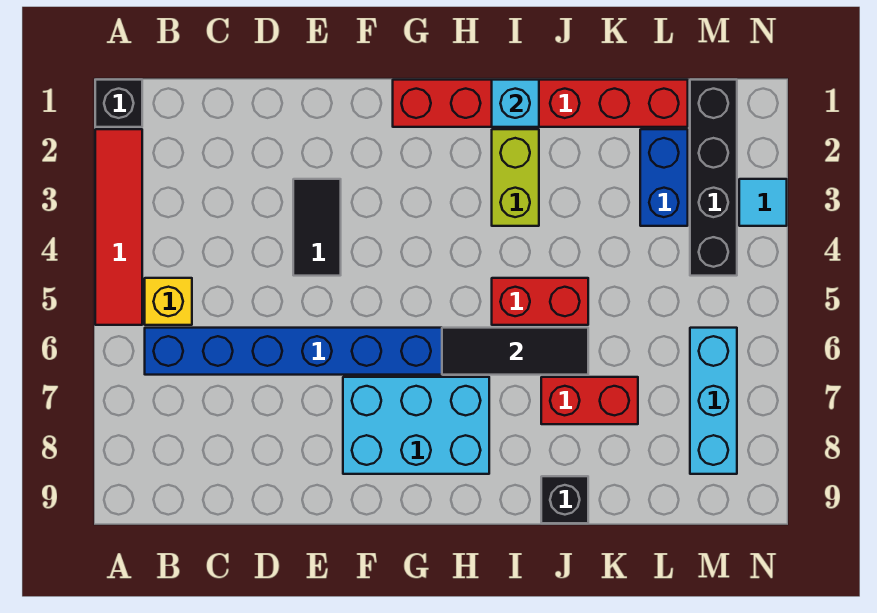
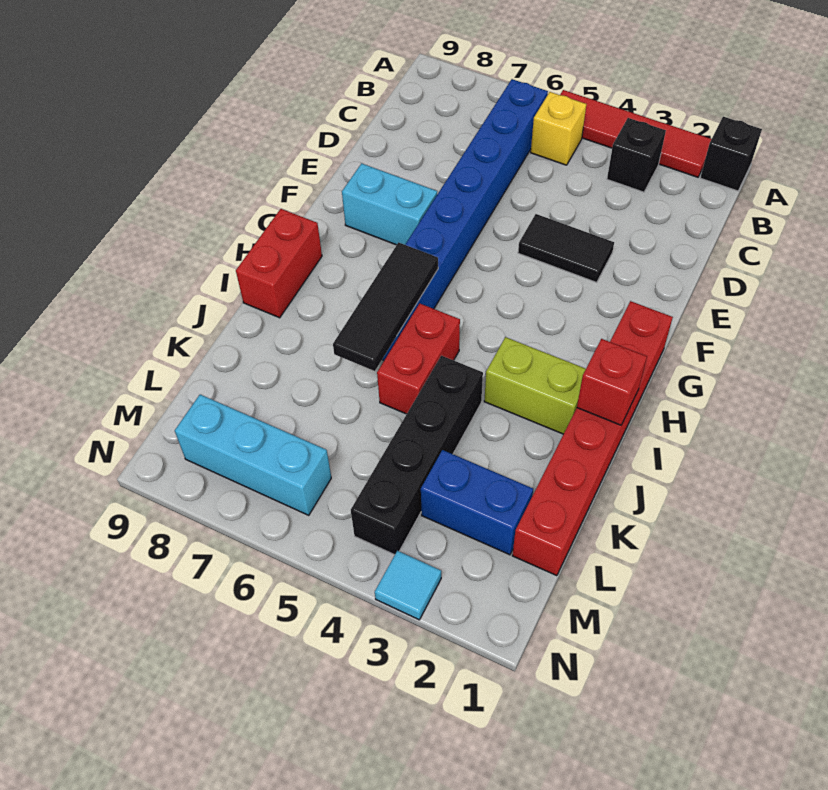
cyan brick F7:H8 level 1 -> cyan brick F7:F8 level 1
cyan brick I1 level 2 -> red brick I1 level 2
red brick J7:K7 level 1 -> red brick H9:I9 level 1
black brick J9 level 1 -> black brick B3 level 1
black brick M1:M4 level 1 -> black brick J4:M4 level 1

